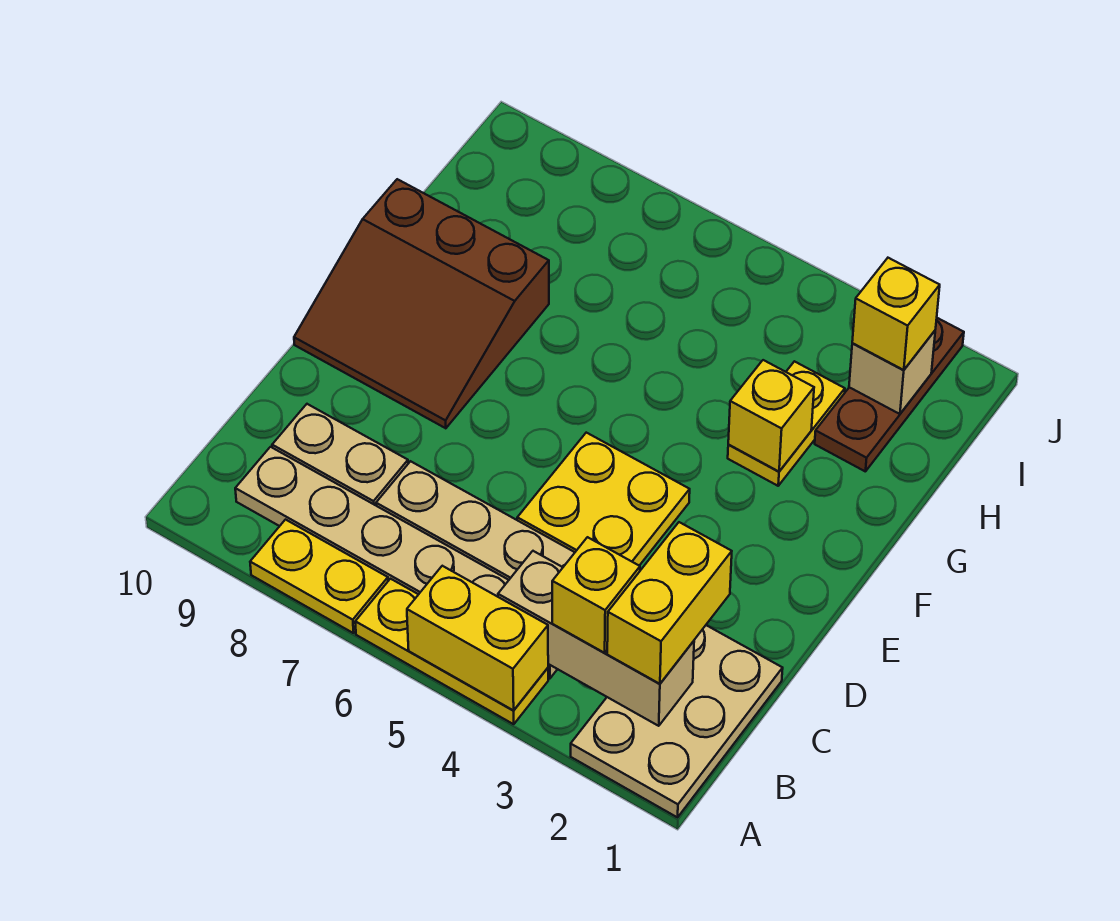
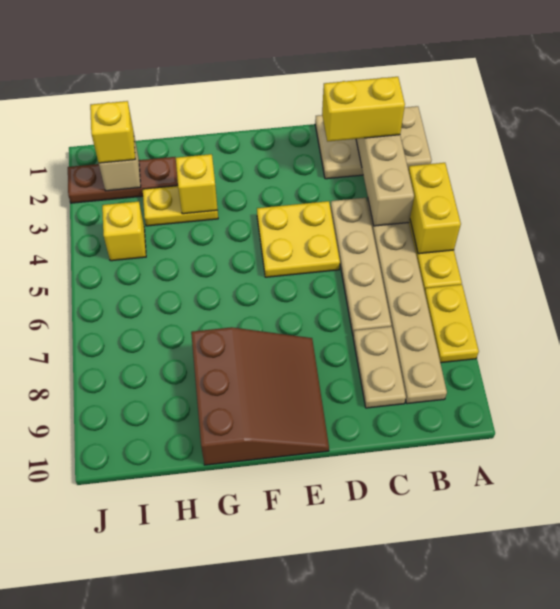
yellow brick B3 level 3 -> yellow brick I4 level 1

